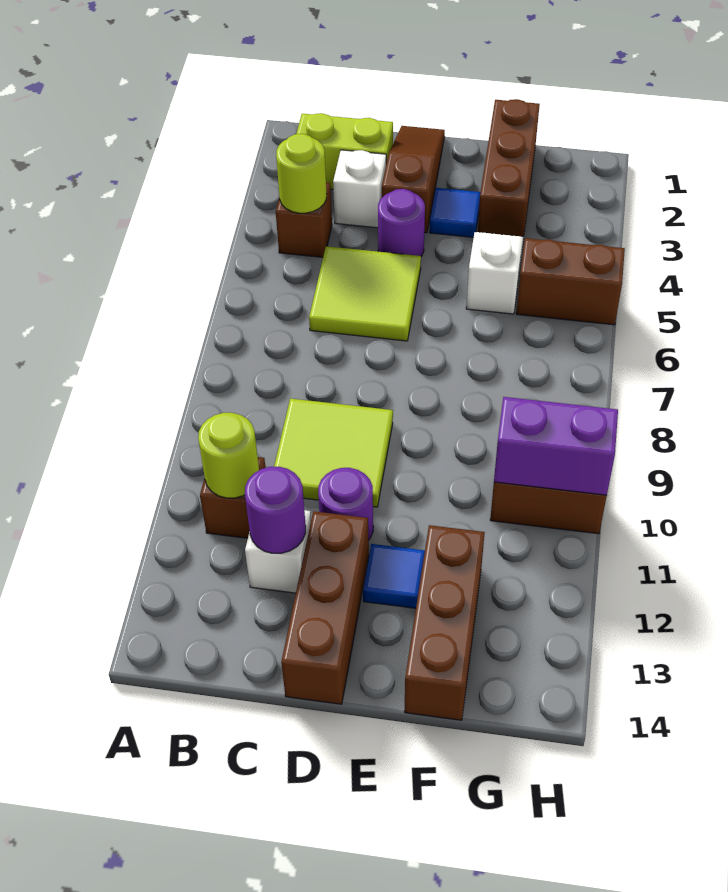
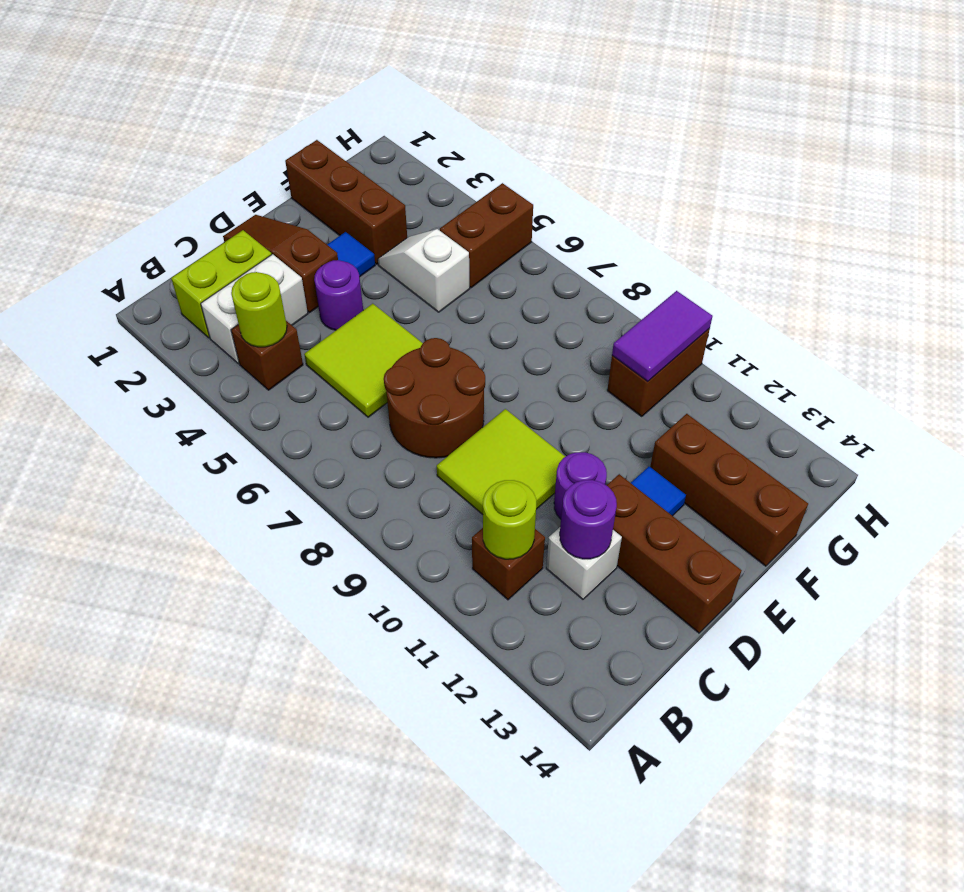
white brick C3 level 1 -> white brick B3:C3 level 1
none -> brown round brick C7:D8 level 1
purple brick G10:H10 level 2 -> purple tile G10:H10 level 2

